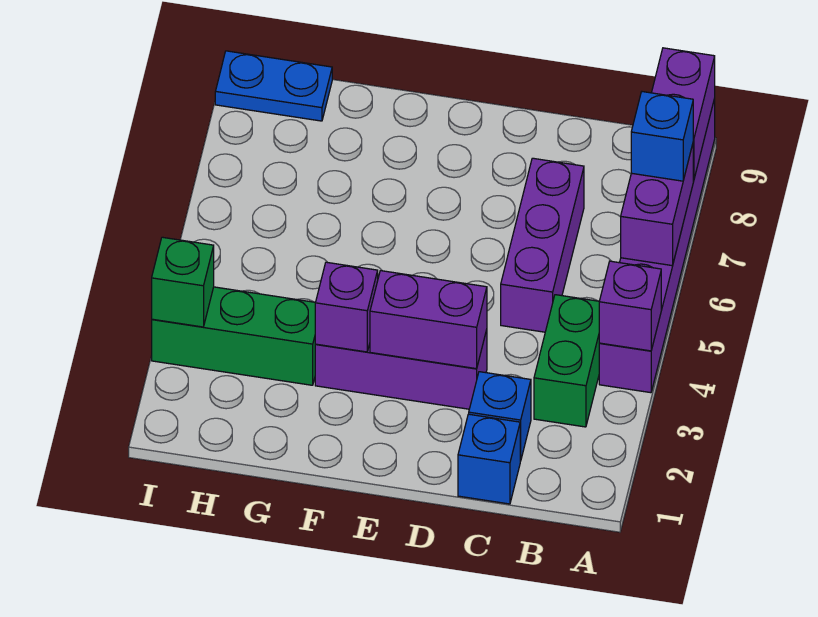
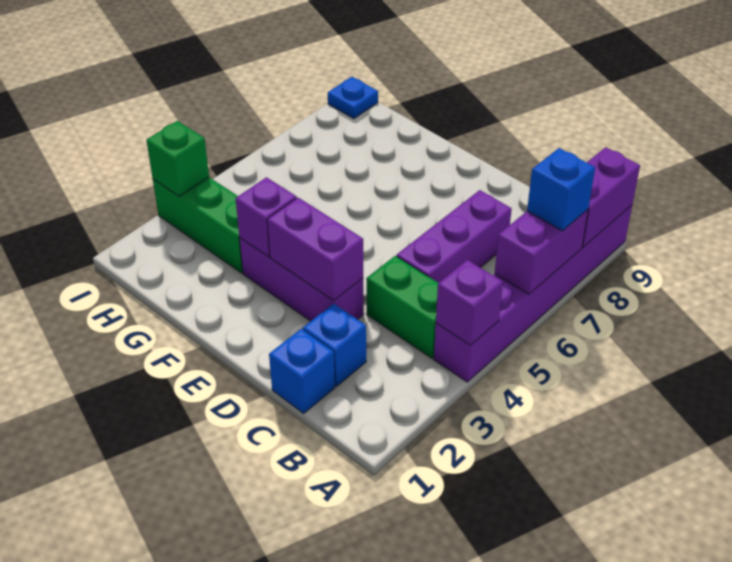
green brick B3:B4 level 1 -> green brick B4:C4 level 1
blue plate H9:I9 level 1 -> blue plate I9 level 1

